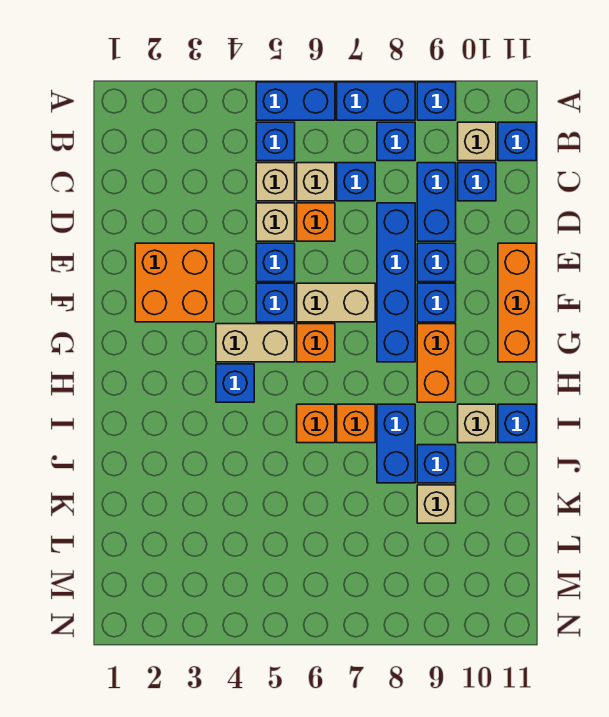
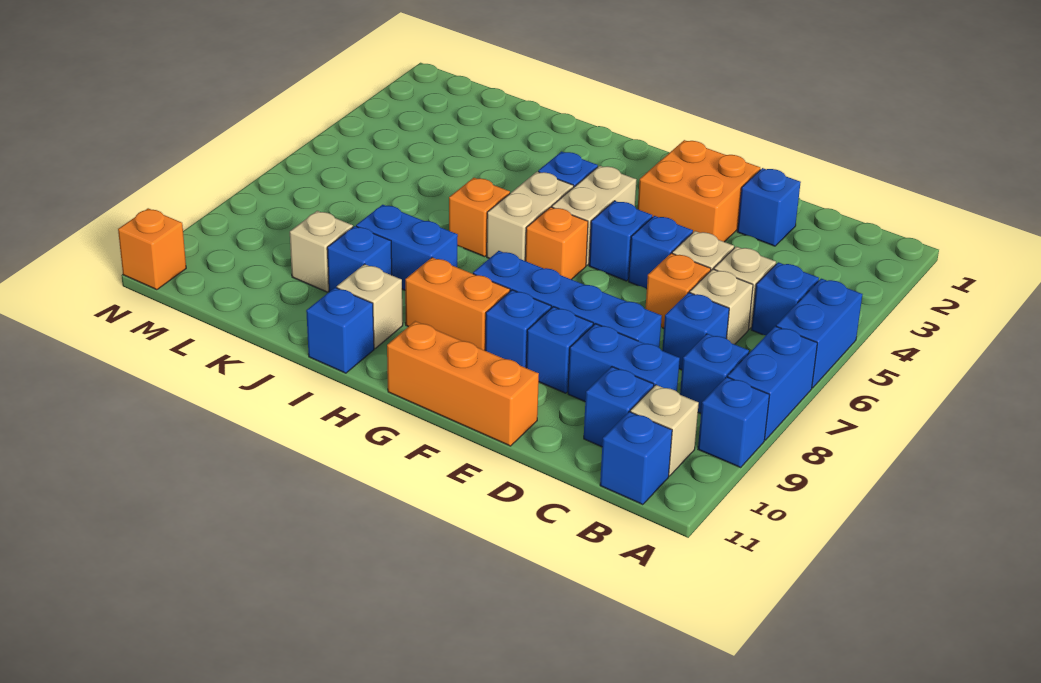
none -> blue brick D2 level 1
tan brick F6:F7 level 1 -> tan brick H5:H6 level 1
orange brick I7 level 1 -> orange brick N11 level 1

